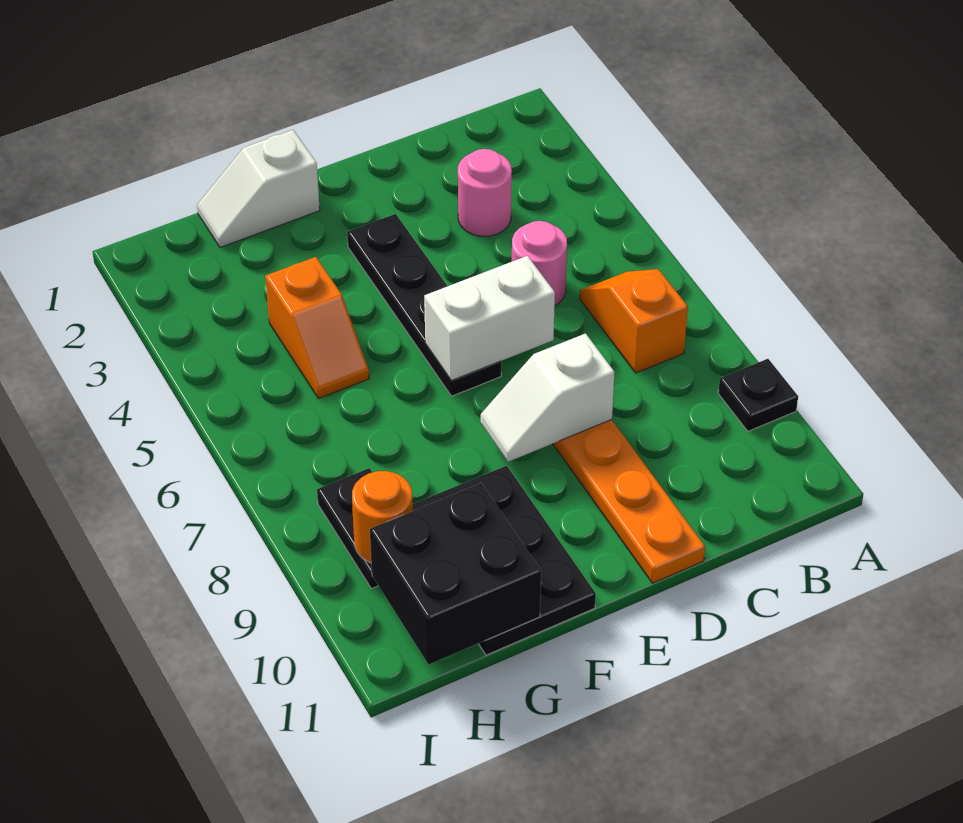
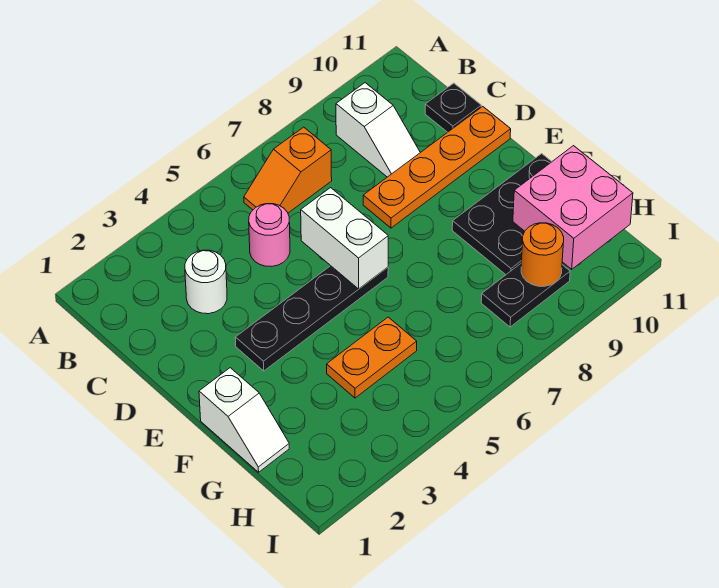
black plate A9 level 1 -> black plate C11 level 1
pink round brick C3 level 1 -> white round brick C3 level 1
white slope D8:E8 level 2 top D -> white slope B9:C9 level 1 top B
orange slope G4:G5 level 1 top 4 -> orange plate G4:G5 level 1
black brick G10:H11 level 2 -> pink brick G10:H11 level 2

